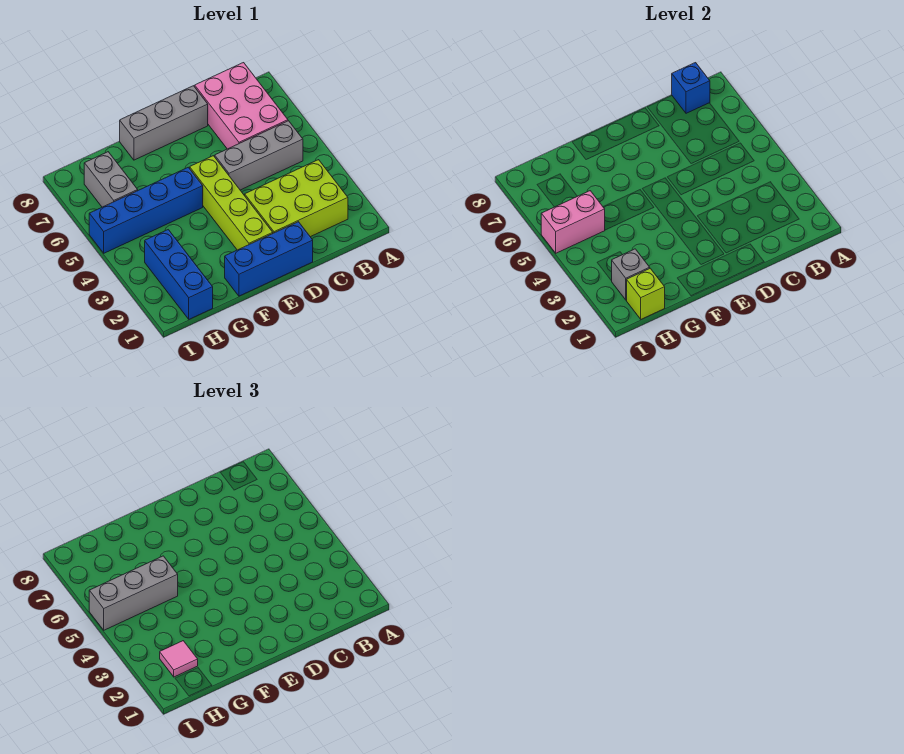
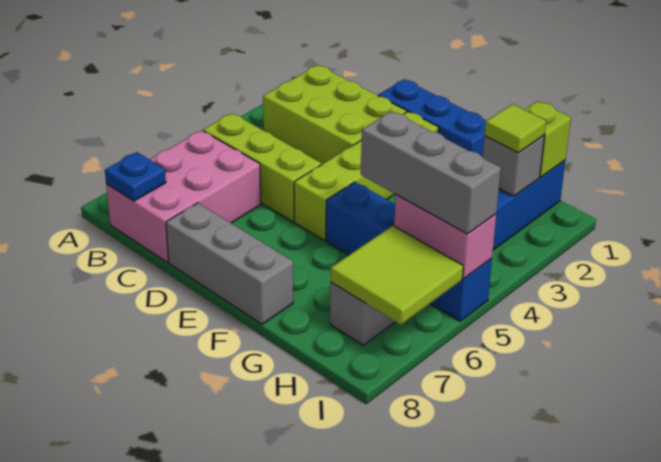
grey brick B5:D5 level 1 -> lime brick B5:D5 level 1
blue brick B8 level 2 -> blue plate B8 level 2
pink tile H2 level 3 -> lime tile H2 level 3
none -> lime tile H6:I7 level 2

